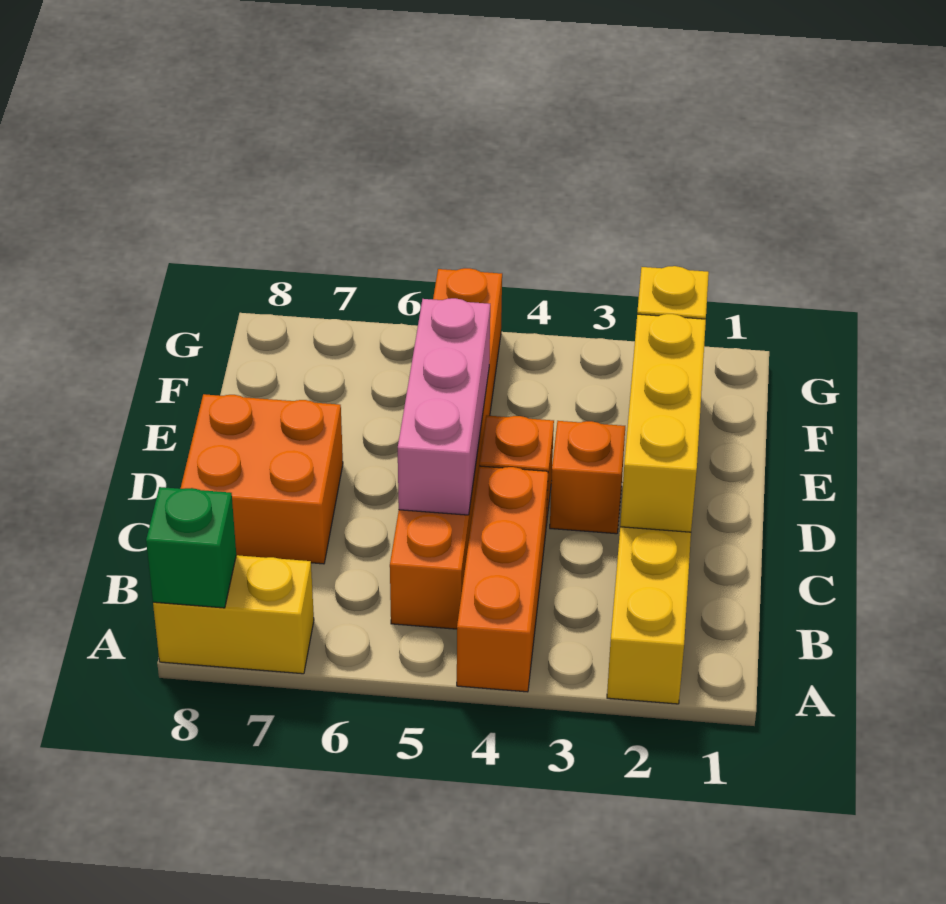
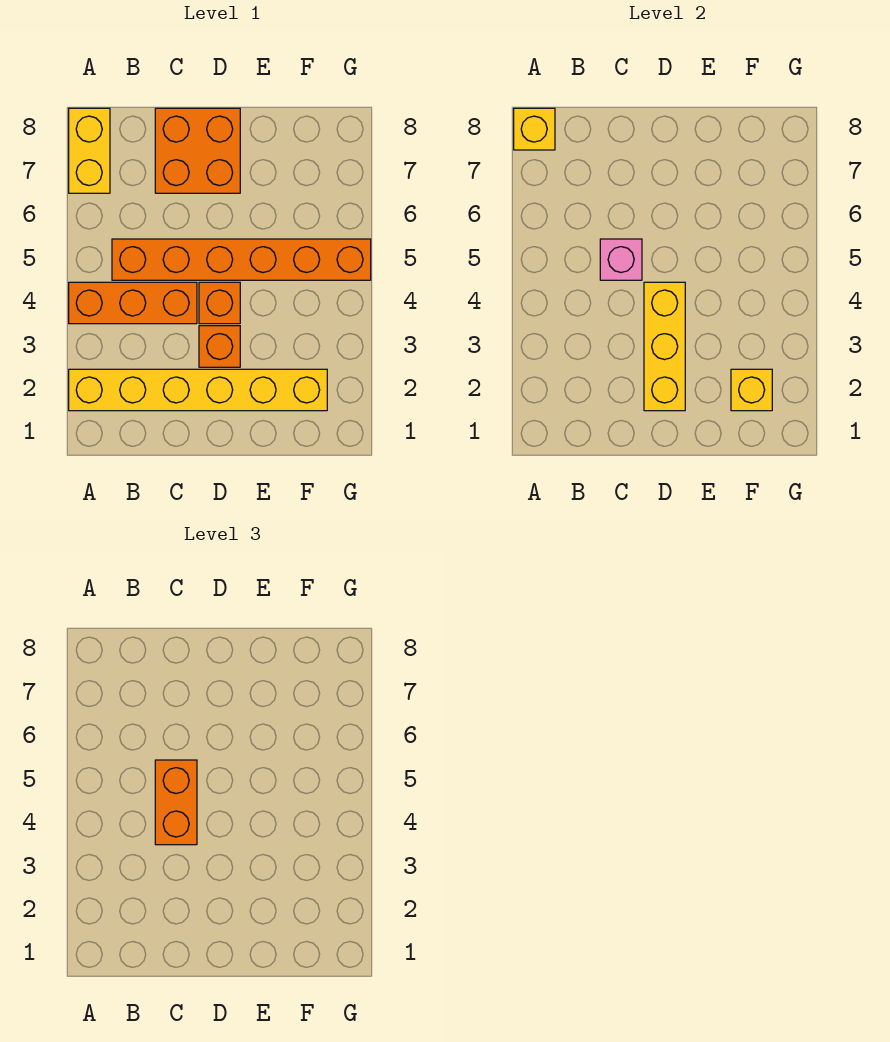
green brick A8 level 2 -> yellow brick A8 level 2
yellow brick C2:E2 level 2 -> yellow brick D2:D4 level 2
none -> orange brick C4:C5 level 3
pink brick C5:E5 level 2 -> pink brick C5 level 2

